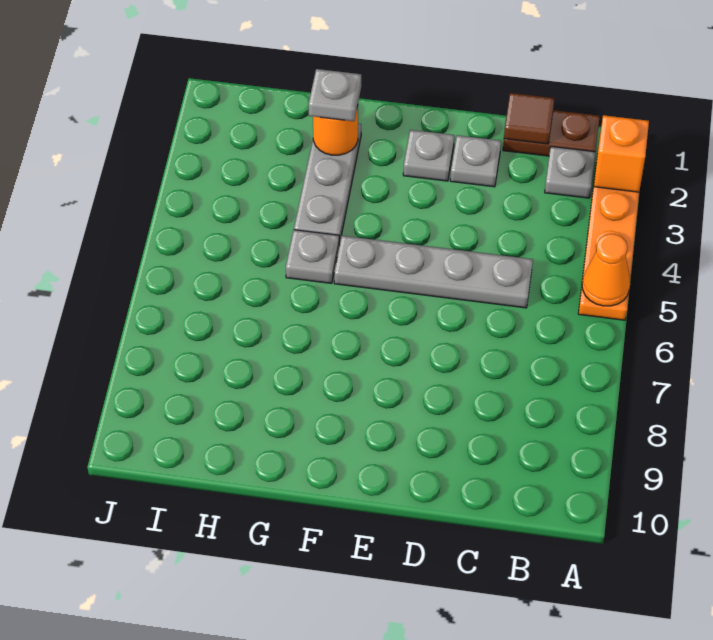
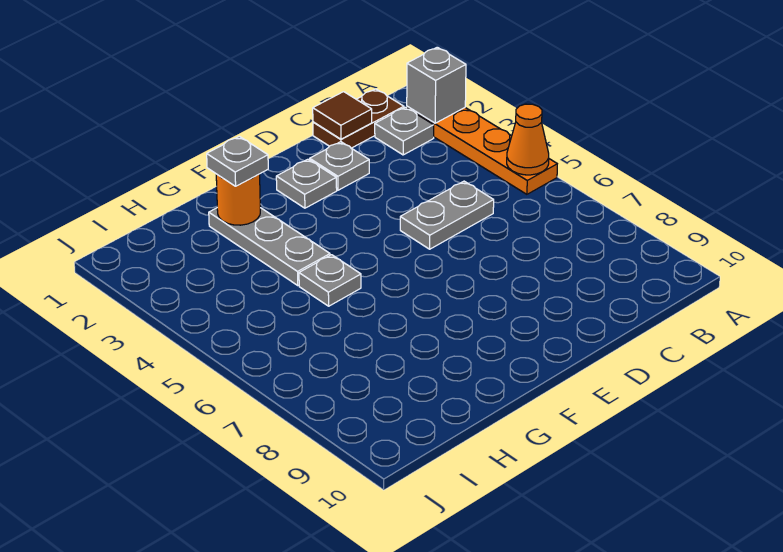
orange brick A2 level 2 -> grey brick A2 level 2
grey plate C5:F5 level 1 -> grey plate C5:D5 level 1

